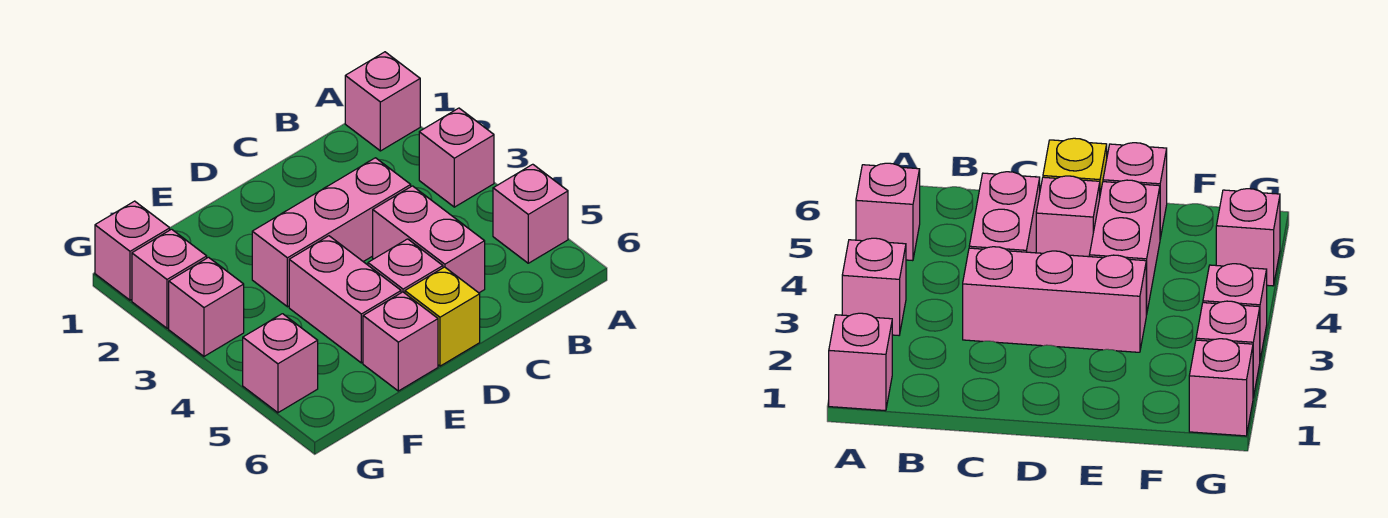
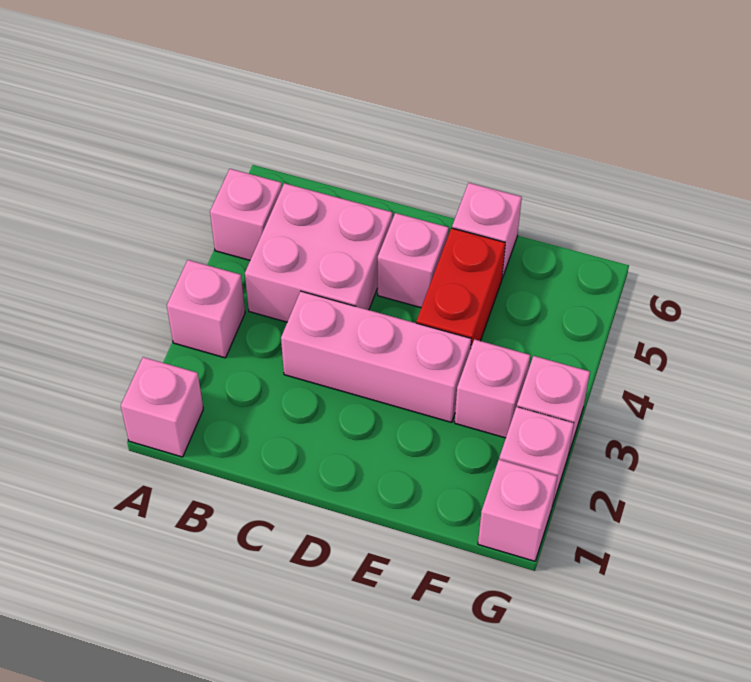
pink brick C4:C5 level 1 -> pink brick B4:C5 level 1
yellow brick D6 level 1 -> none
pink brick E4:E5 level 1 -> red brick E4:E5 level 1
pink brick G5 level 1 -> pink brick F3 level 1

